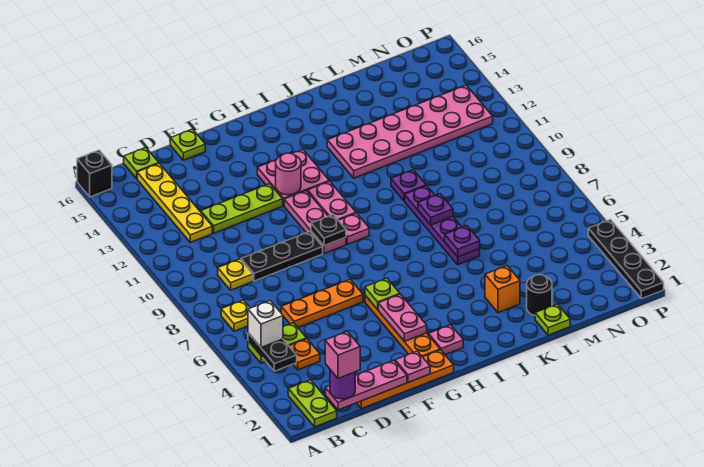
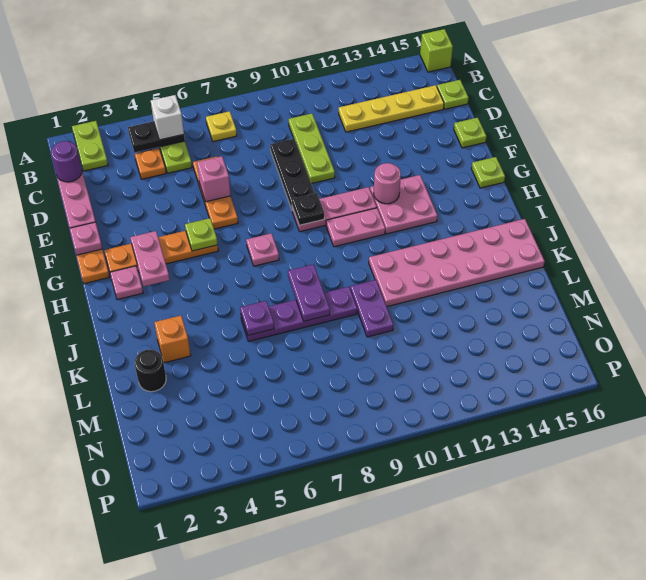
black brick A16 level 1 -> lime brick A16 level 1
lime plate B1:B2 level 1 -> lime plate A2:B2 level 1
pink brick C1 level 4 -> pink brick E6 level 2
yellow plate C9 level 1 -> none
lime plate D12:F12 level 1 -> lime plate C10:E10 level 1
pink plate G3:G4 level 2 -> pink plate G3:H3 level 2
pink plate H9 level 1 -> pink plate H7 level 1
pink plate J12:O13 level 1 -> pink plate J11:K16 level 1
purple plate K8 level 2 -> purple plate J8:K8 level 2
purple plate K10 level 1 -> purple plate K10:L10 level 1
lime plate L1 level 1 -> lime plate G16 level 1
black plate P1:P4 level 1 -> none

